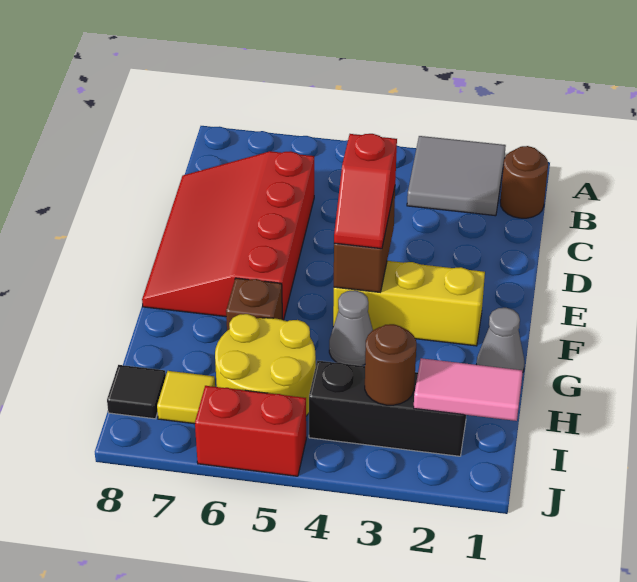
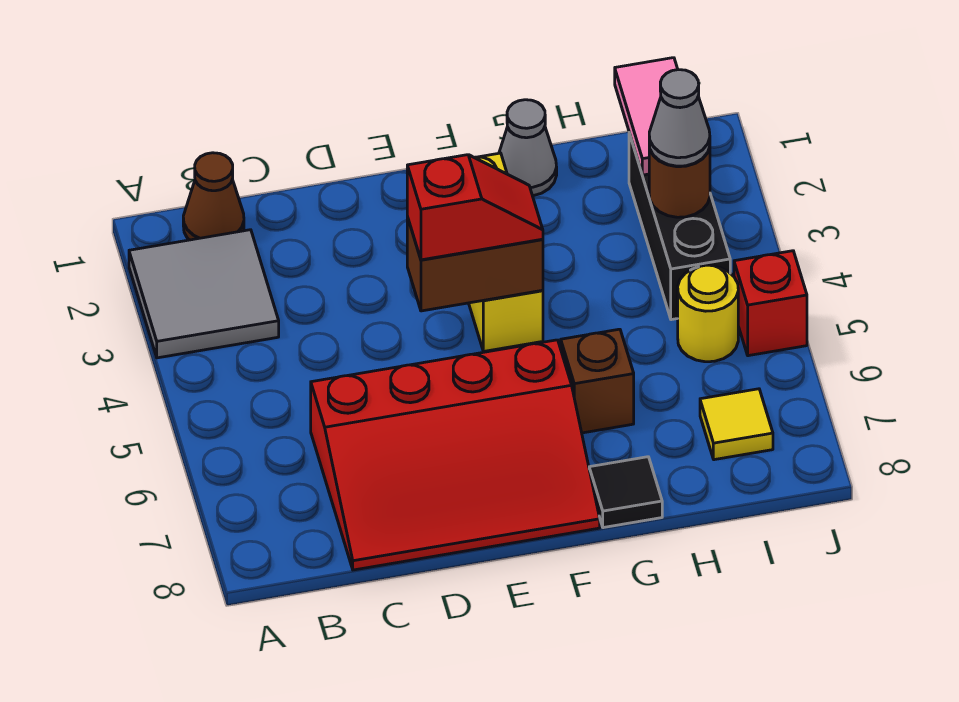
brown round brick B1 level 1 -> brown cone B1 level 1
grey cone G4 level 1 -> grey cone I3 level 3
yellow round brick H5:I6 level 1 -> yellow round brick I5 level 1
black tile I8 level 1 -> black tile G8 level 1
red brick J5:J6 level 1 -> red brick J5 level 1

